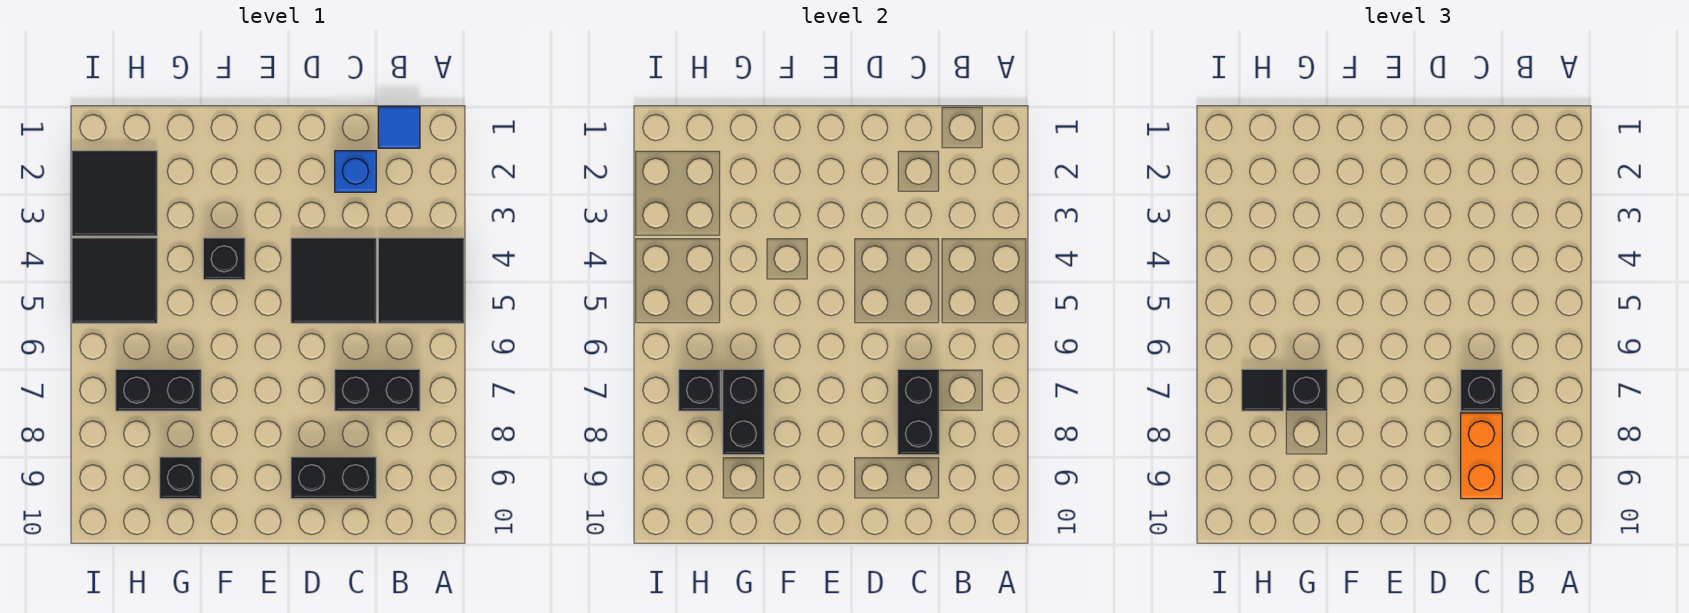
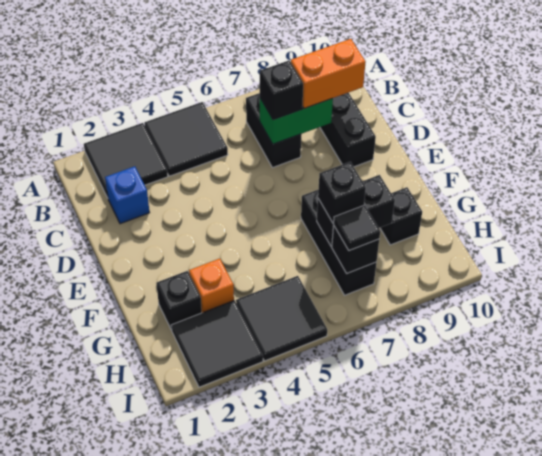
blue tile B1 level 1 -> none
black tile C4:D5 level 1 -> black tile A2:B3 level 1
black brick C7:C8 level 2 -> green brick C7:C8 level 2
black brick F4 level 1 -> black brick G2 level 1
none -> orange brick G3 level 1
black brick G7:H7 level 1 -> black brick F7:H7 level 1

